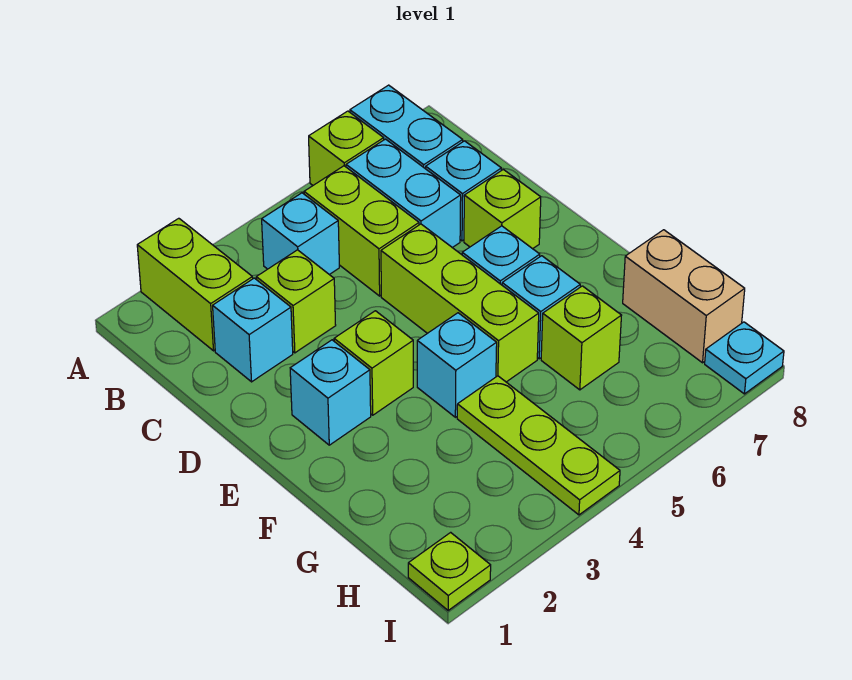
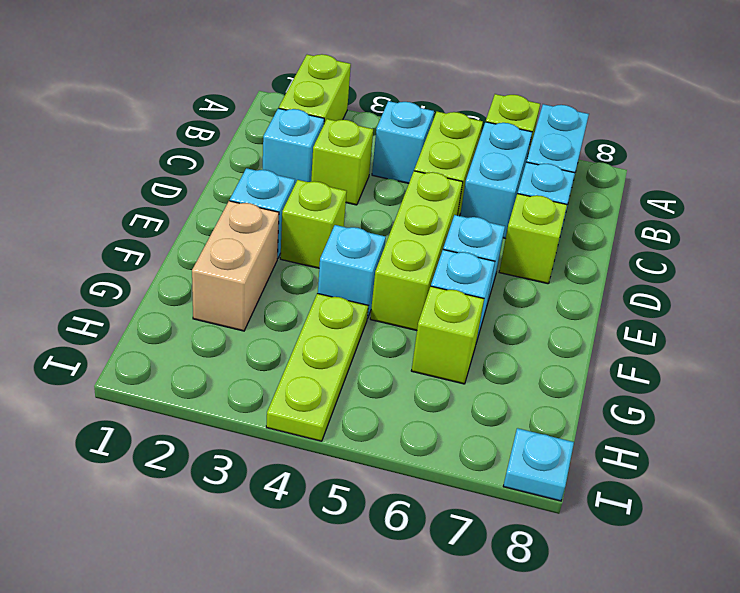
tan brick G8:H8 level 1 -> tan brick F2:G2 level 1
lime plate I1 level 1 -> none

